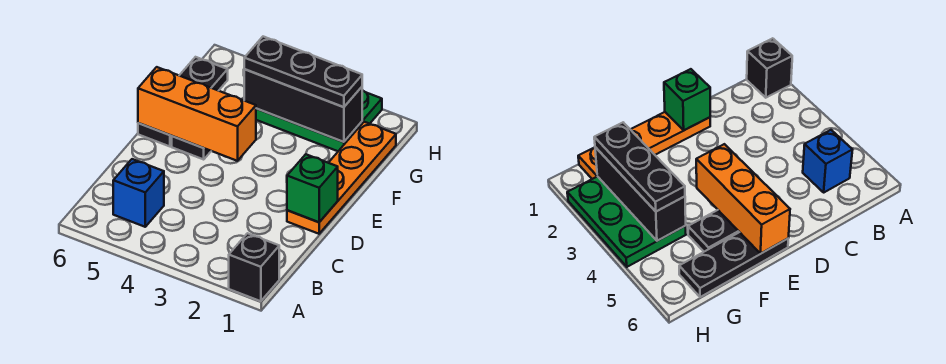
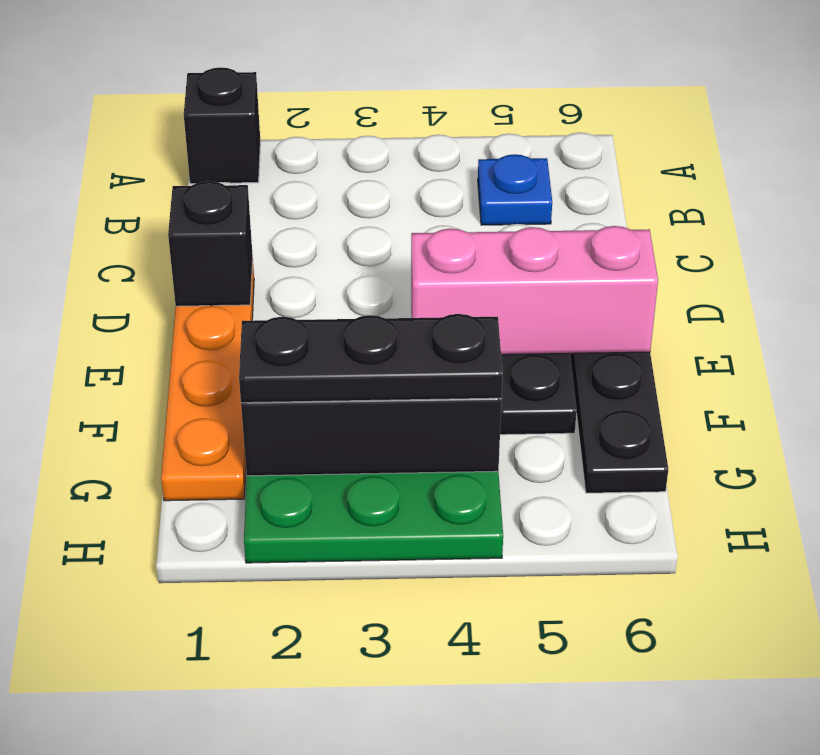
blue brick B5 level 1 -> blue plate B5 level 1
green brick D1 level 2 -> black brick D1 level 2
orange brick E4:E6 level 2 -> pink brick E4:E6 level 2

